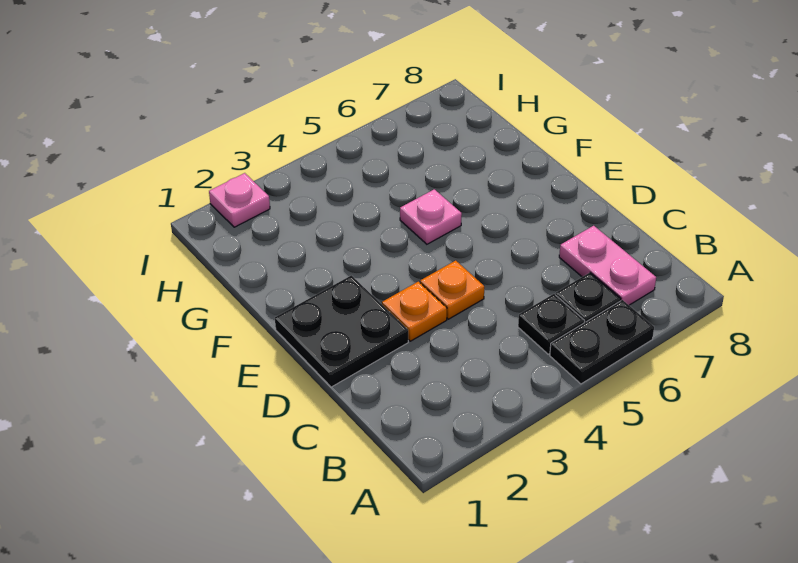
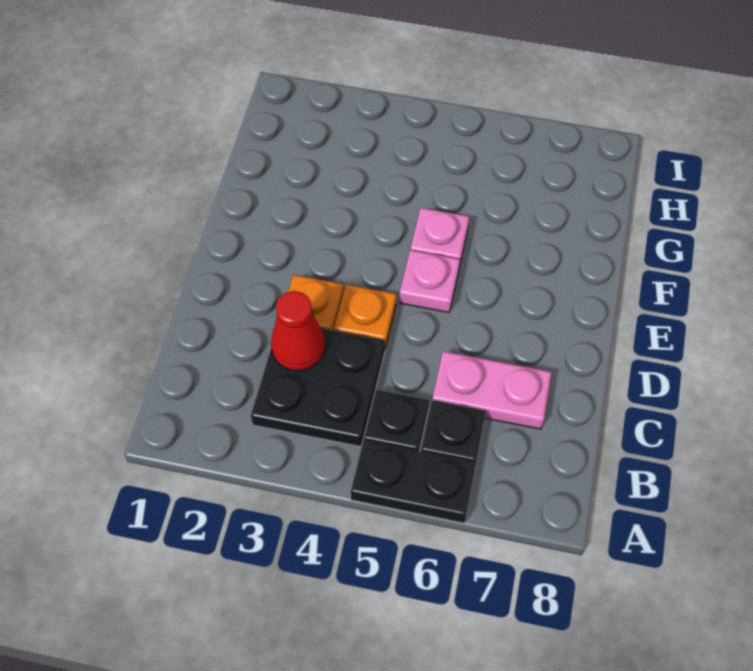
pink plate B7:C7 level 1 -> pink plate C6:C7 level 1
none -> red cone C3 level 2
black plate D1:E2 level 1 -> black plate B3:C4 level 1
pink plate I2 level 1 -> pink plate E5 level 1

